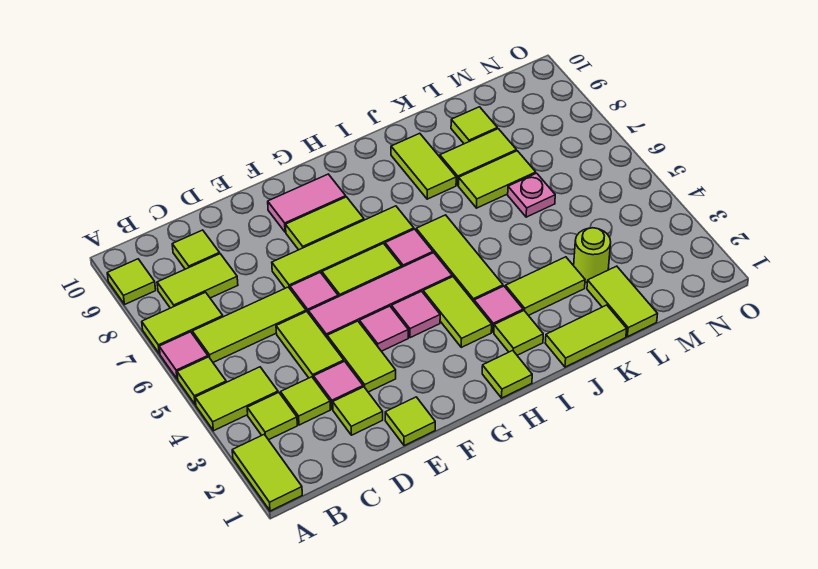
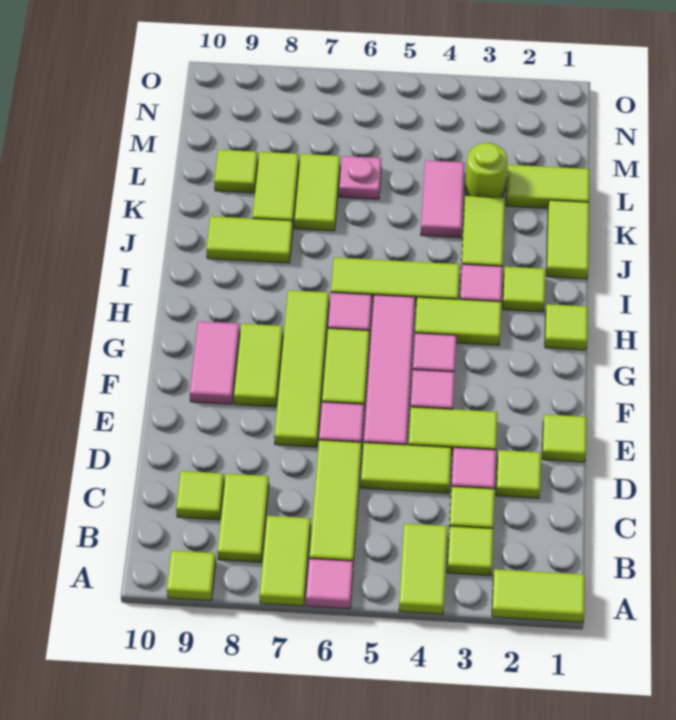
lime tile A5 level 1 -> none
none -> pink tile K4:L4 level 1

